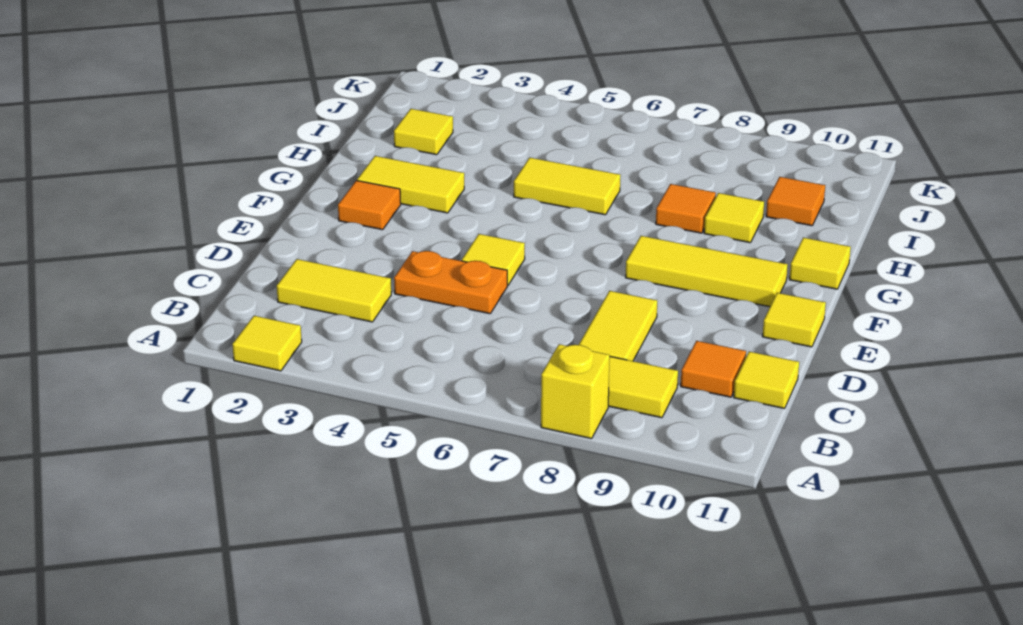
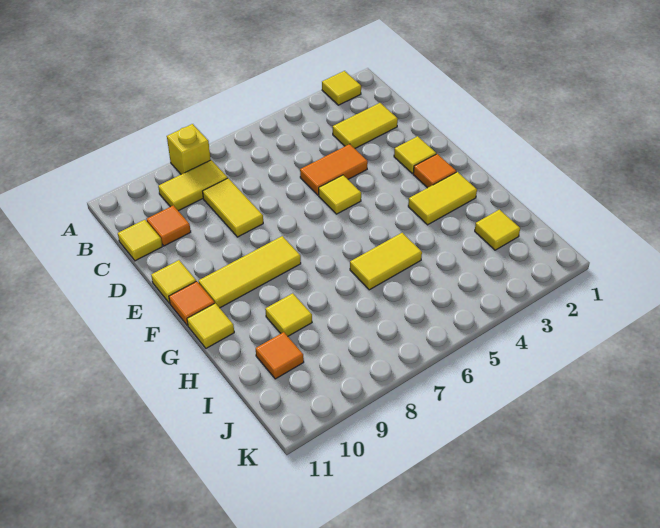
orange plate D4:D5 level 1 -> orange tile D4:D5 level 1
none -> yellow tile E2 level 1
orange tile H8 level 1 -> orange tile F11 level 1

